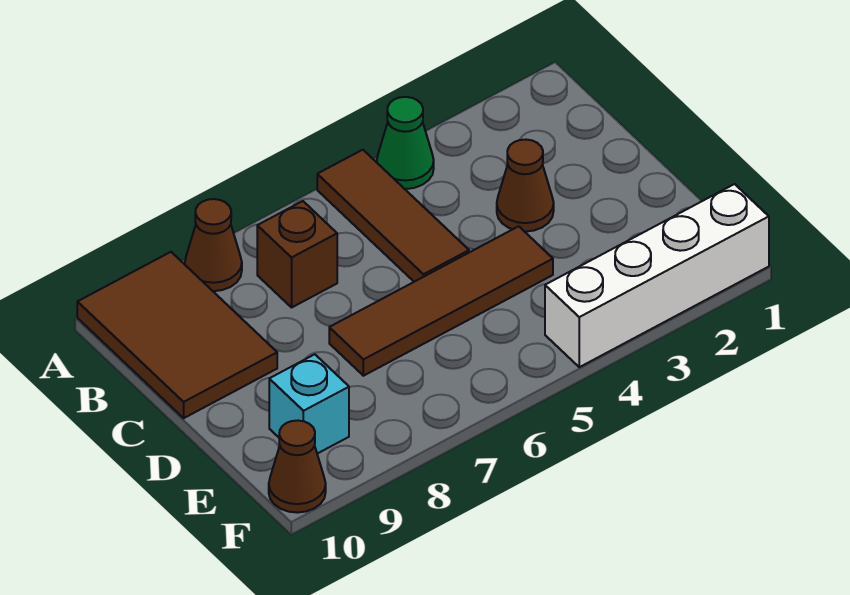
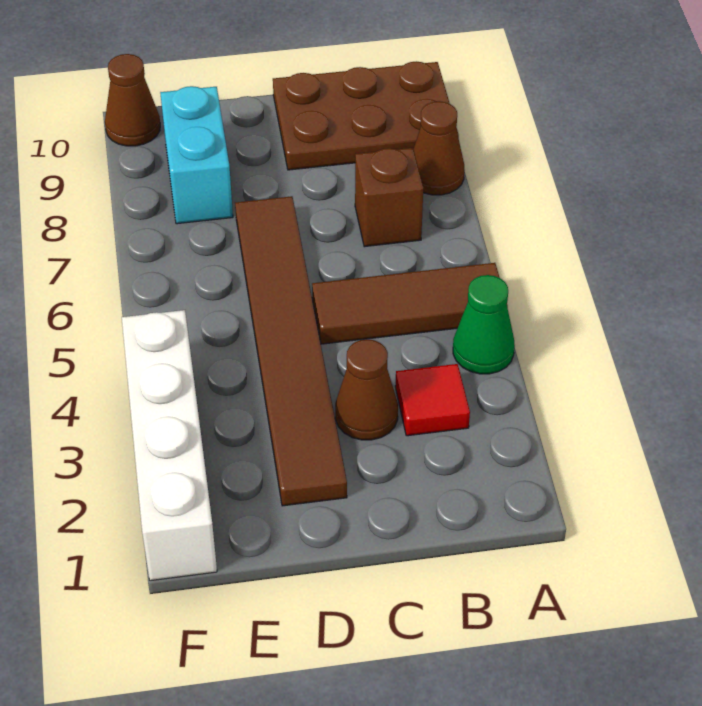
brown tile A9:C10 level 1 -> brown plate A9:C10 level 1
none -> red tile B3 level 1
brown tile D4:D7 level 1 -> brown tile D2:D7 level 1
cyan brick E9 level 1 -> cyan brick E8:E9 level 1

